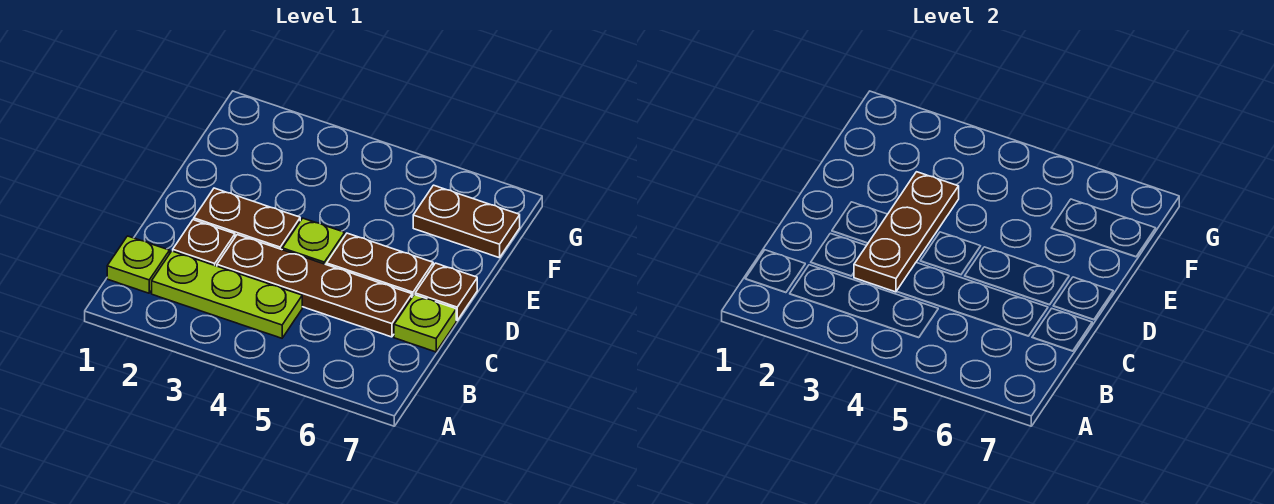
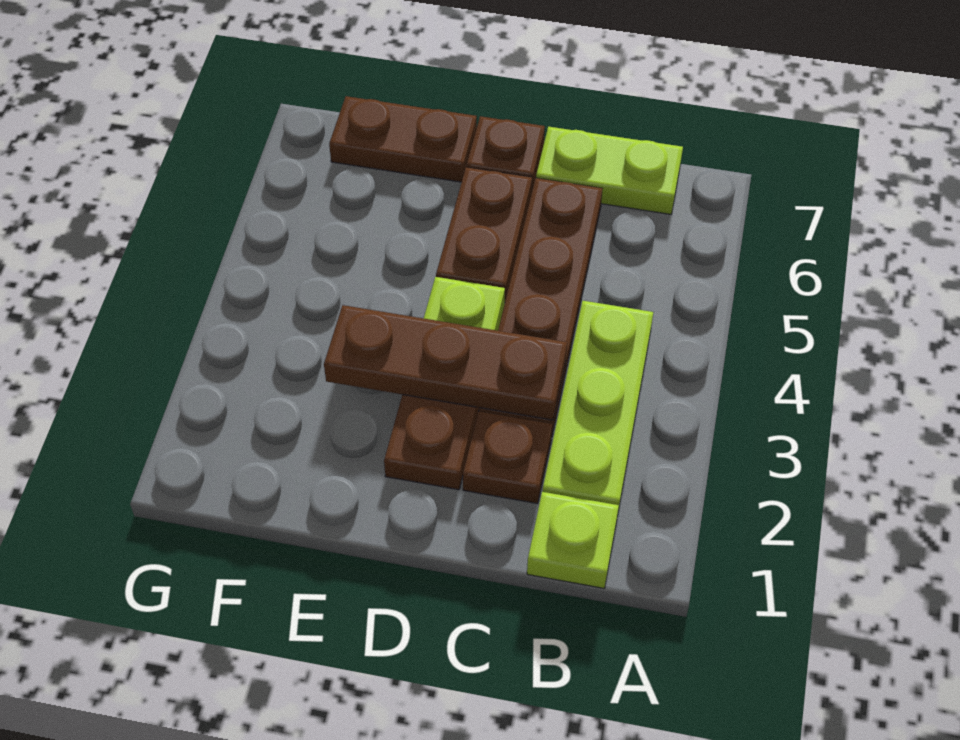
lime plate C7 level 1 -> lime plate B7:C7 level 1
brown plate F6:F7 level 1 -> brown plate E7:F7 level 1

